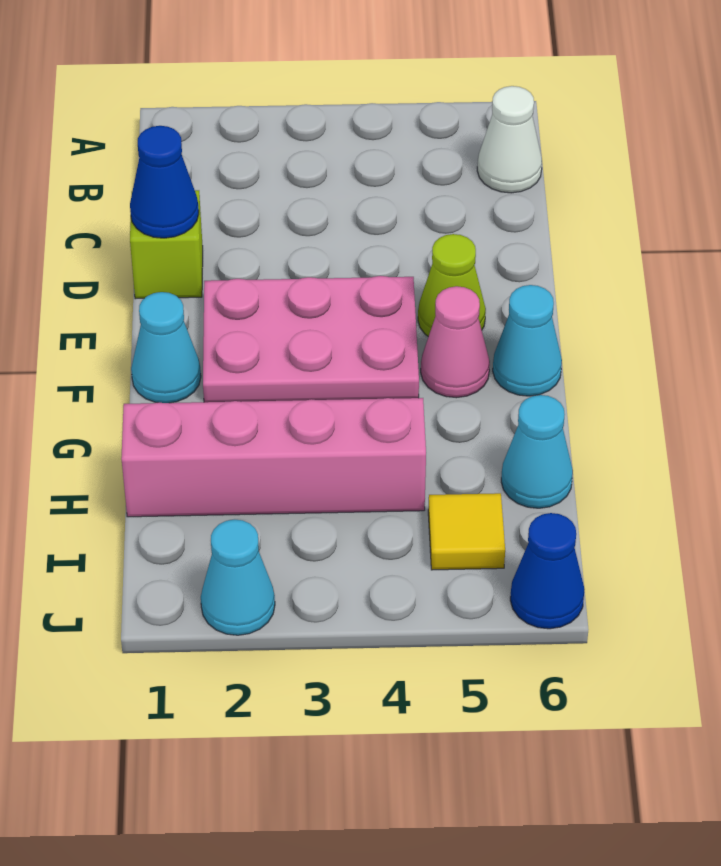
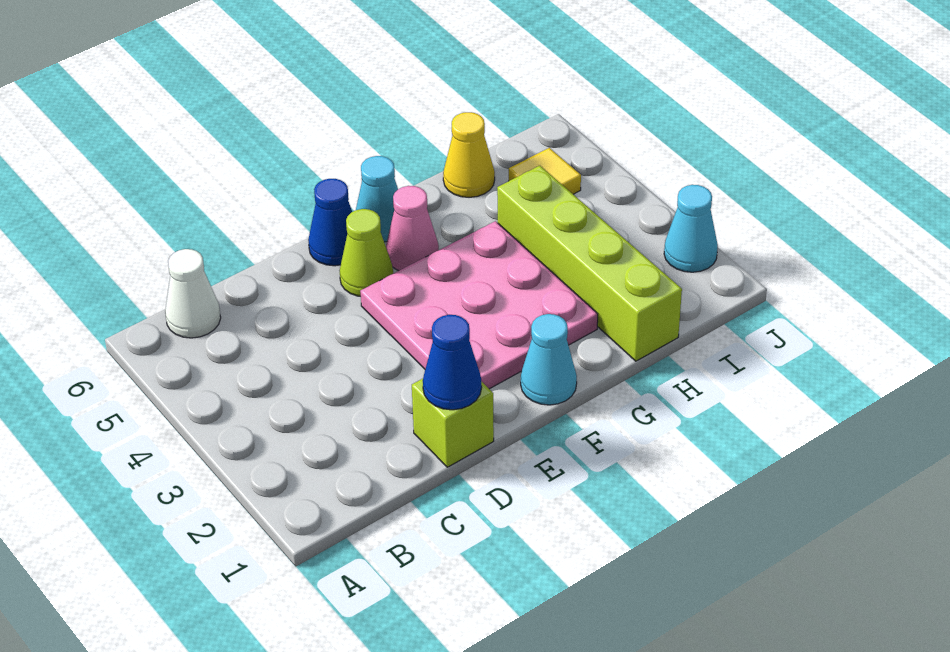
pink plate E2:F4 level 1 -> pink plate E2:G4 level 1
pink brick H1:H4 level 1 -> lime brick H1:H4 level 1
cyan cone H6 level 1 -> yellow cone H6 level 1
blue cone J6 level 1 -> blue cone E6 level 1

